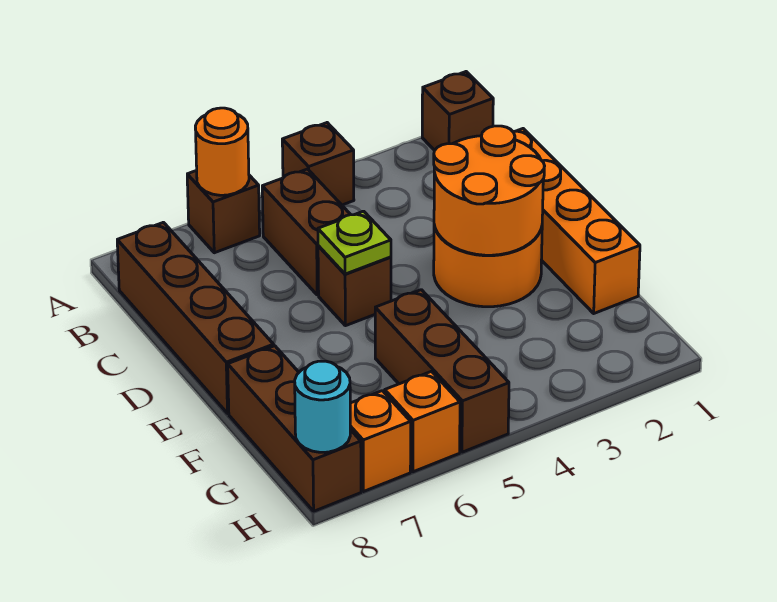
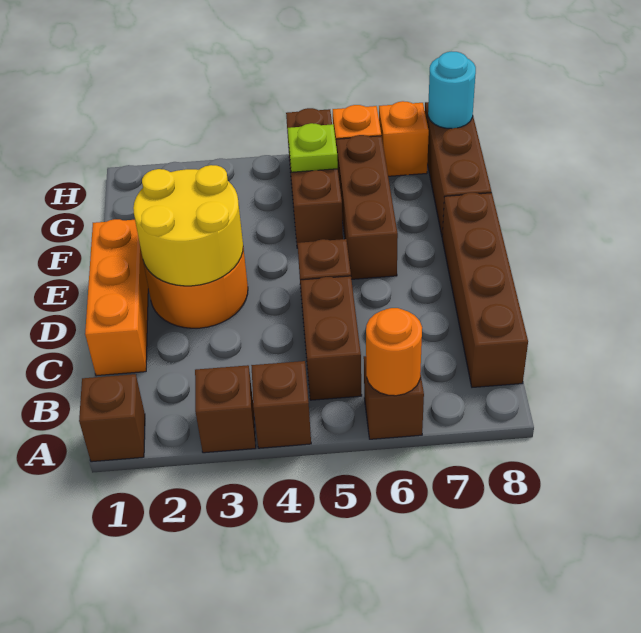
none -> brown brick A3 level 1
orange brick C1:F1 level 1 -> orange brick C1:E1 level 1
orange round brick D2:E3 level 2 -> yellow round brick D2:E3 level 2
lime plate D5 level 2 -> lime plate G5 level 2
none -> brown brick E6:G6 level 1

